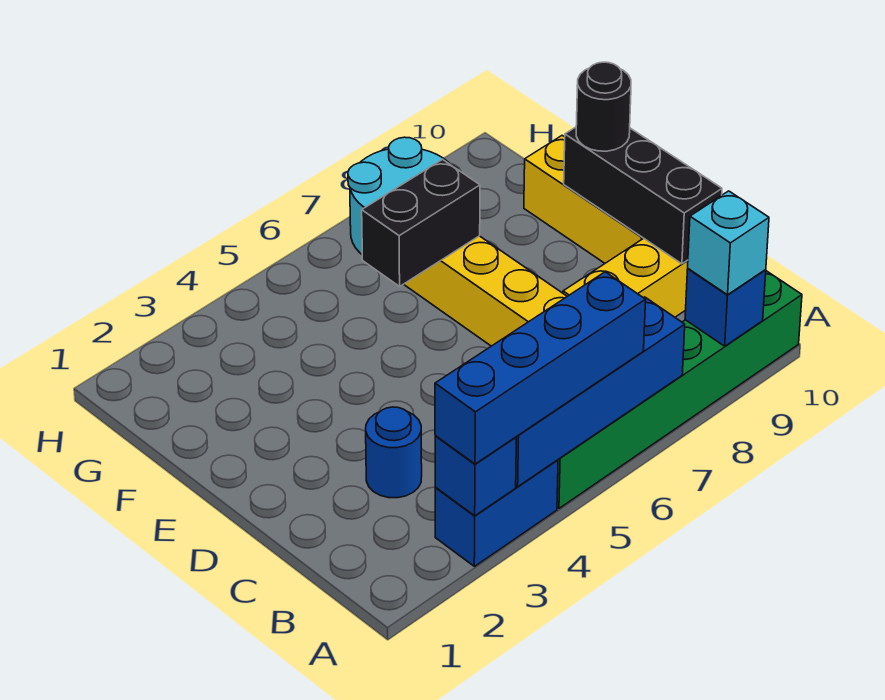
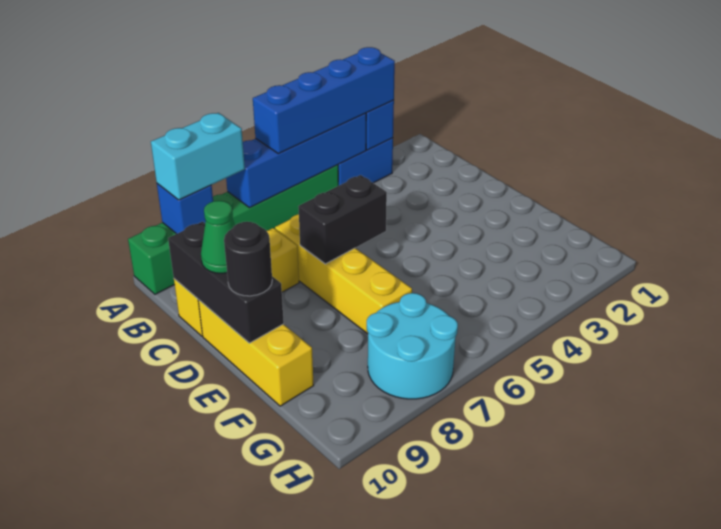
cyan brick A9 level 3 -> cyan brick A8:A9 level 3
blue round brick C3 level 1 -> none
none -> green cone D10 level 3
black brick F6:F7 level 2 -> black brick D6:D7 level 2

